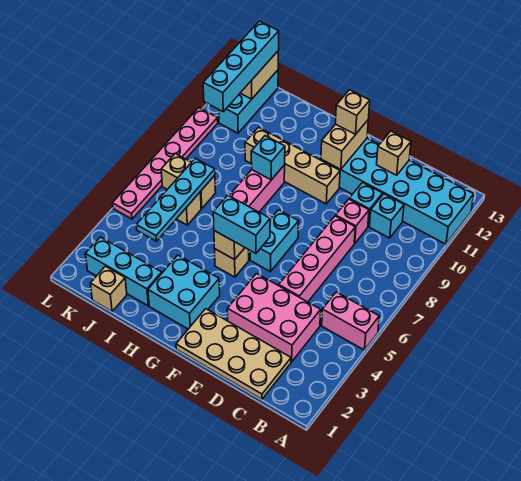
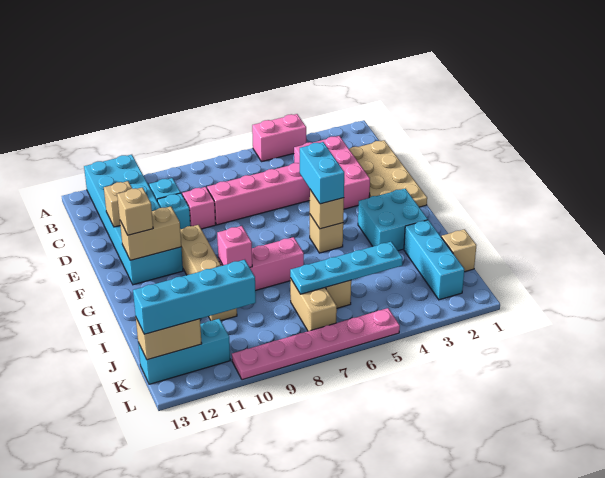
pink brick A5:B5 level 1 -> pink brick A4:A5 level 1
cyan brick F6:F7 level 1 -> none
cyan brick H9 level 2 -> pink brick H9 level 2

